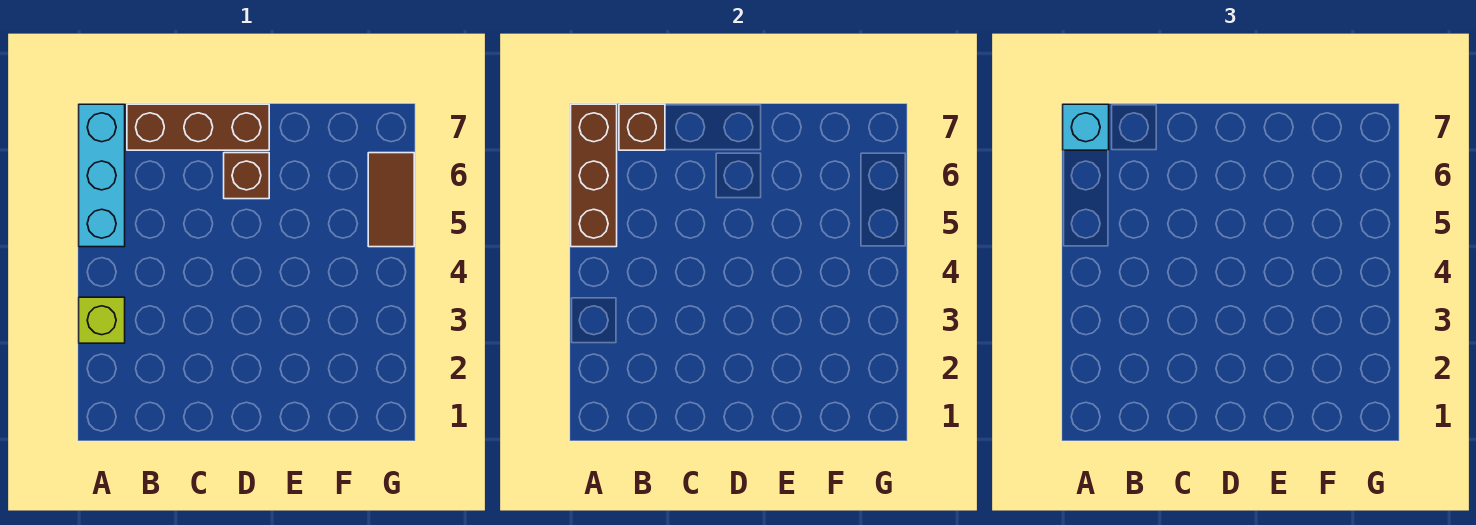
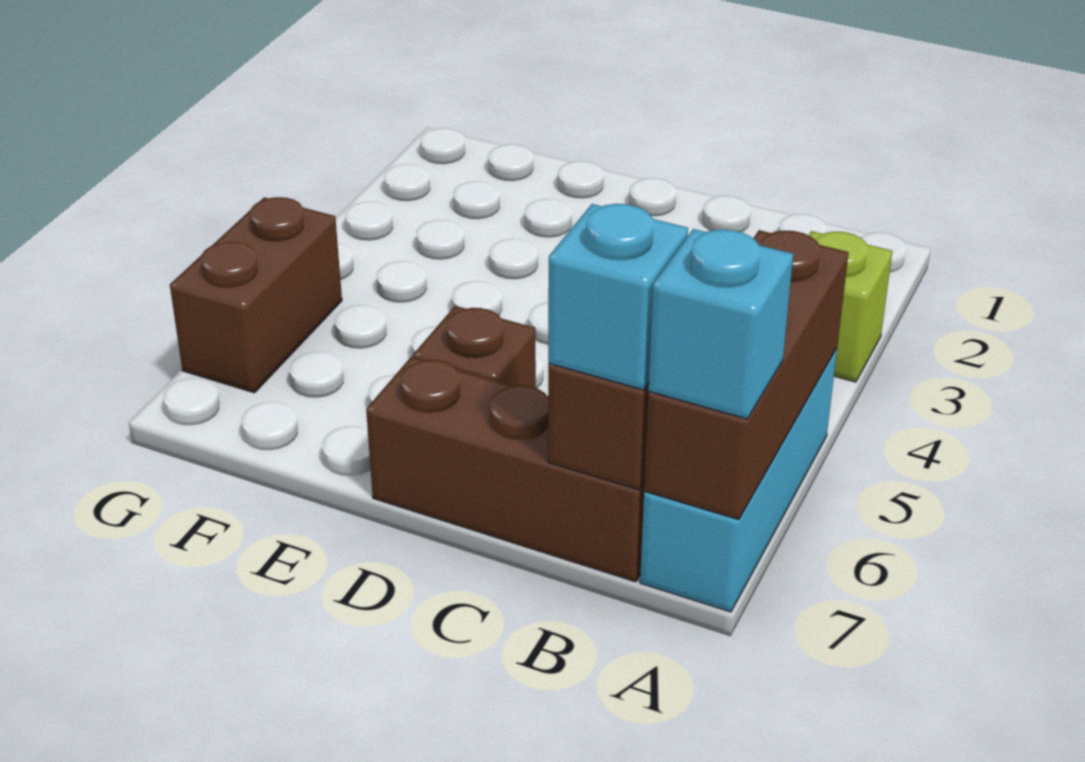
none -> cyan brick B7 level 3
brown tile G5:G6 level 1 -> brown brick G5:G6 level 1

